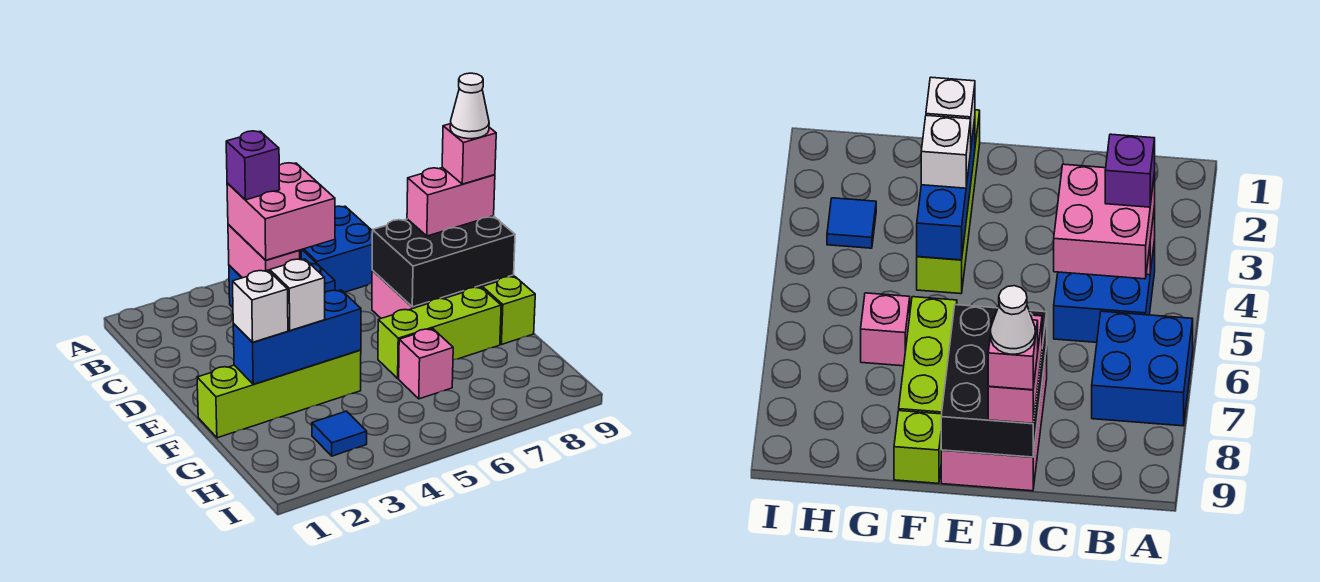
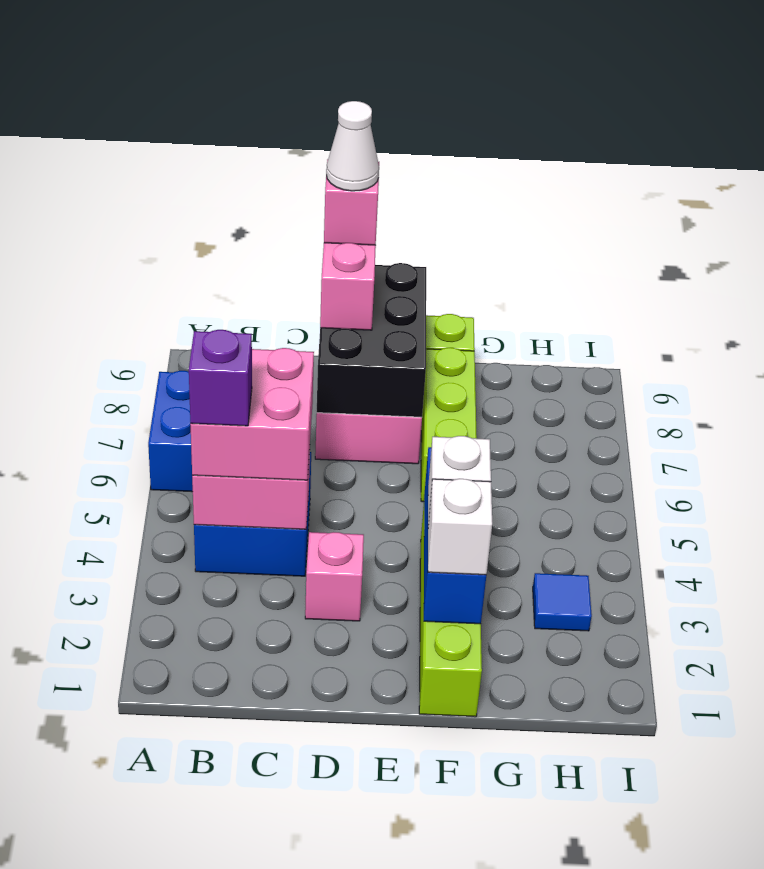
pink brick G6 level 1 -> pink brick D3 level 1

